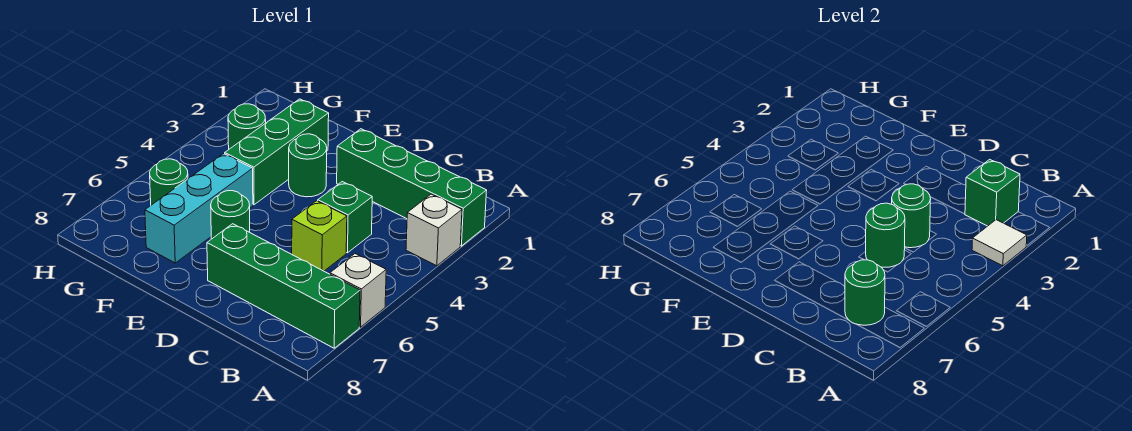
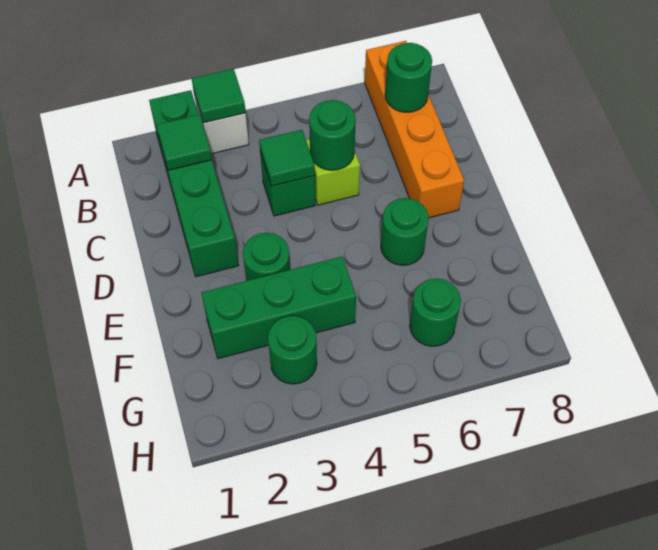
white tile A3 level 2 -> green tile A3 level 2
white brick A6 level 1 -> none
green brick A7:D7 level 1 -> orange brick A7:D7 level 1
green brick B2 level 2 -> green tile B2 level 2
green round brick C4 level 2 -> green tile C4 level 2
cyan brick F5:F7 level 1 -> none

